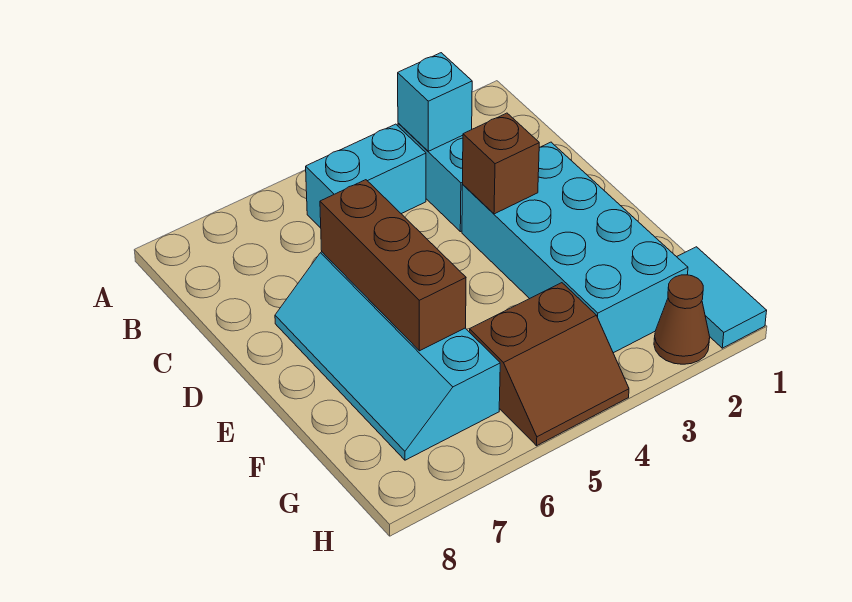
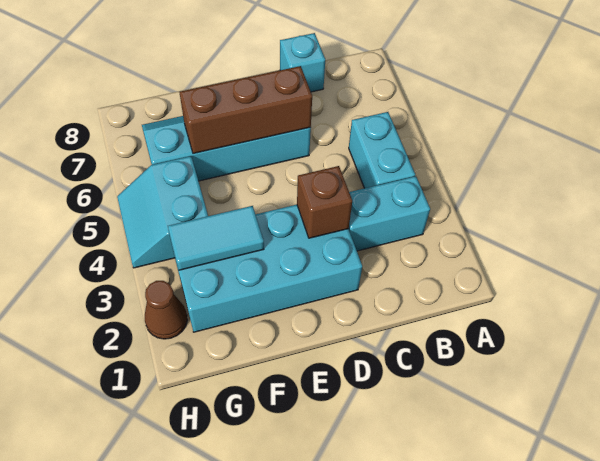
cyan brick B3 level 2 -> cyan brick C8 level 1
cyan tile G1:H1 level 1 -> cyan tile F3:G3 level 2
brown slope G4:H5 level 1 top G -> cyan slope G4:H5 level 1 top G

